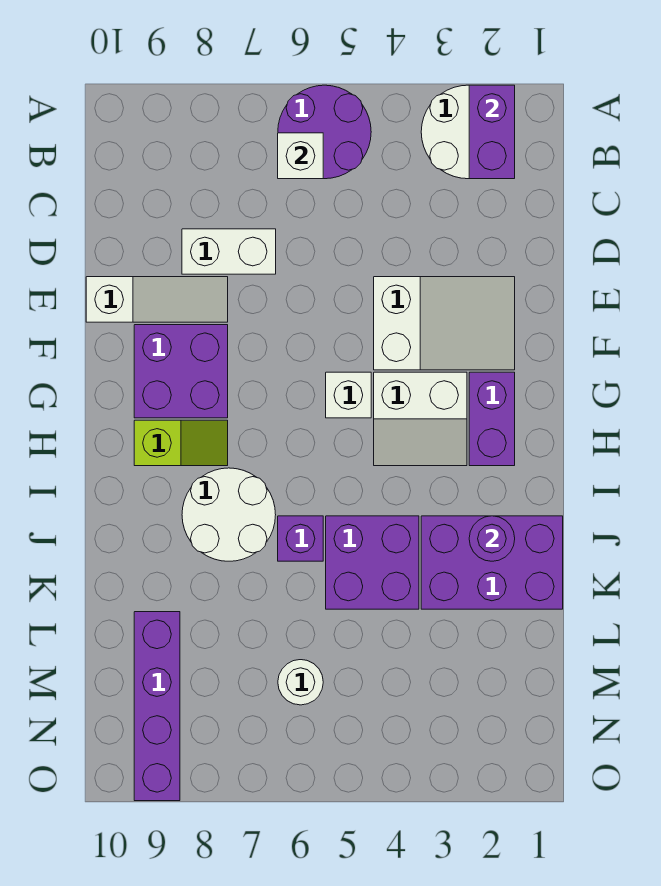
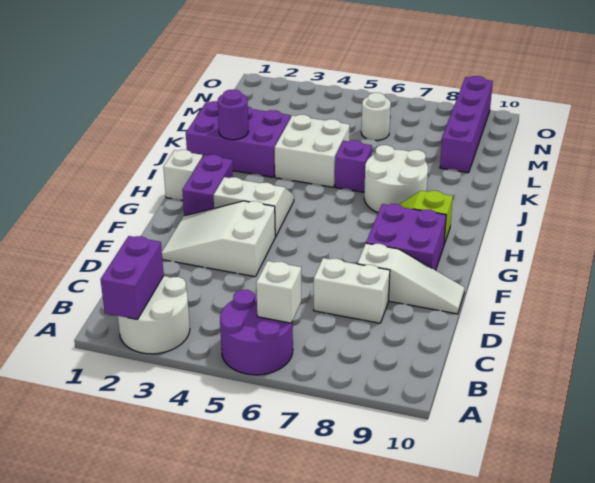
white slope E8:E10 level 1 top 10 -> white slope E8:E10 level 1 top 8
white brick G5 level 1 -> white brick H1 level 1
purple brick J4:K5 level 1 -> white brick J4:K5 level 1

